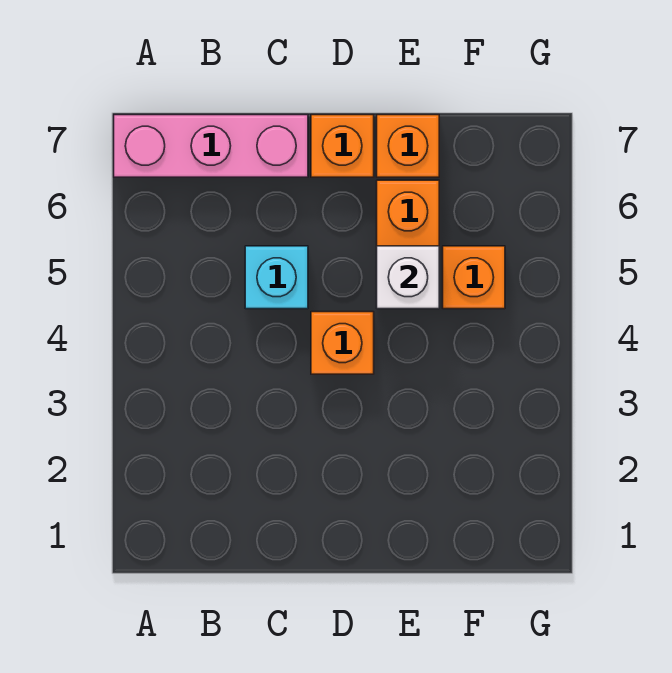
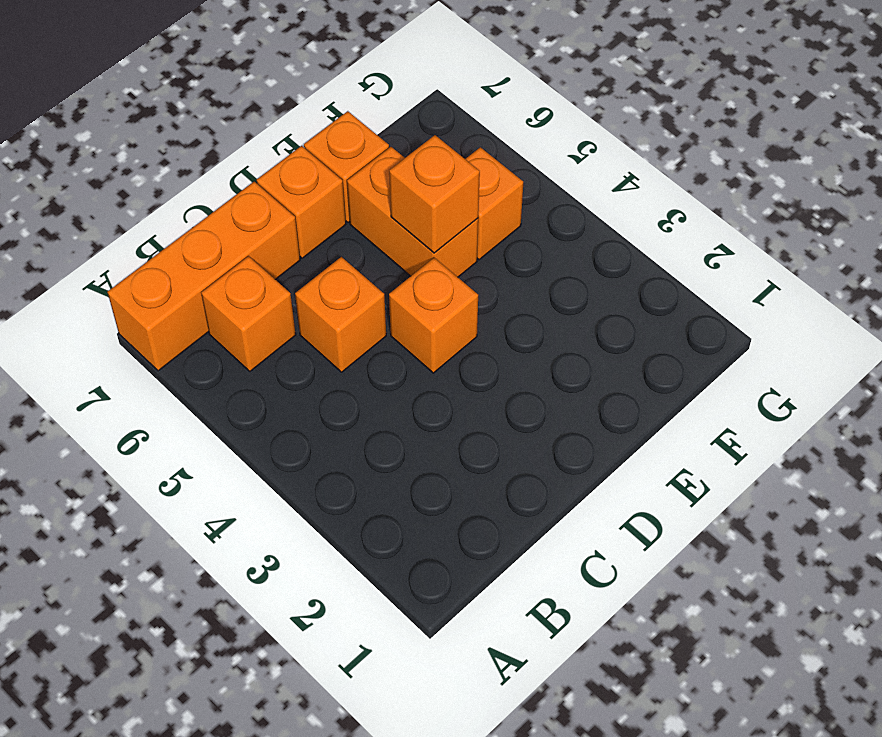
pink brick A7:C7 level 1 -> orange brick A7:C7 level 1
none -> orange brick B6 level 1
cyan brick C5 level 1 -> orange brick C5 level 1
white brick E5 level 2 -> orange brick E5 level 2

